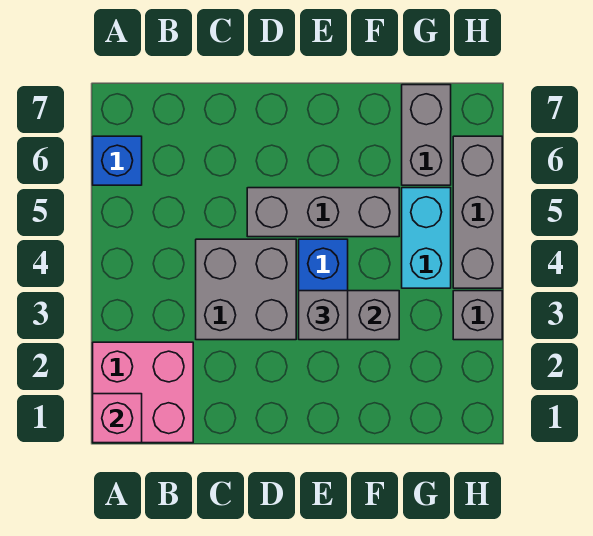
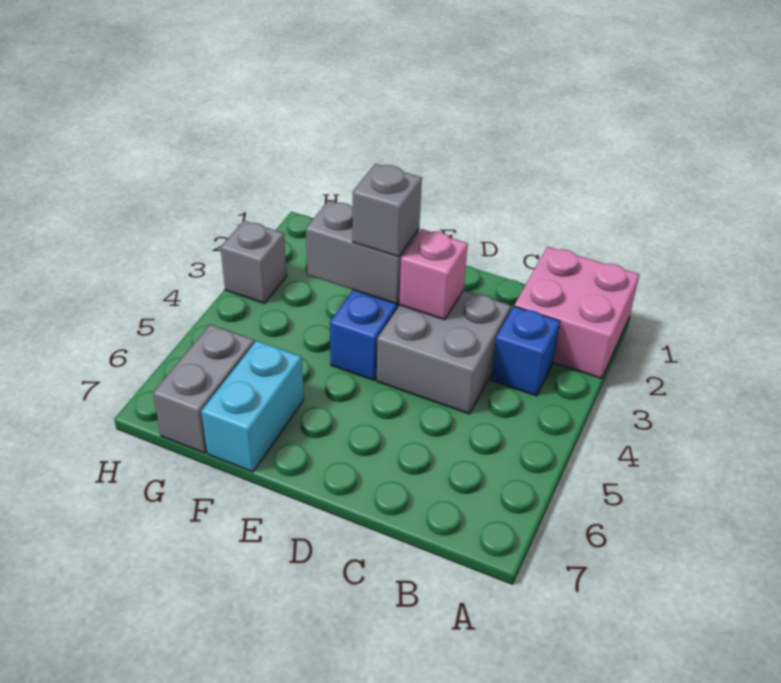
pink brick A1 level 2 -> pink brick D3 level 2
blue brick A6 level 1 -> blue brick B3 level 1
grey brick D5:F5 level 1 -> none
cyan brick G4:G5 level 1 -> cyan brick F6:F7 level 1
grey brick H4:H6 level 1 -> none

